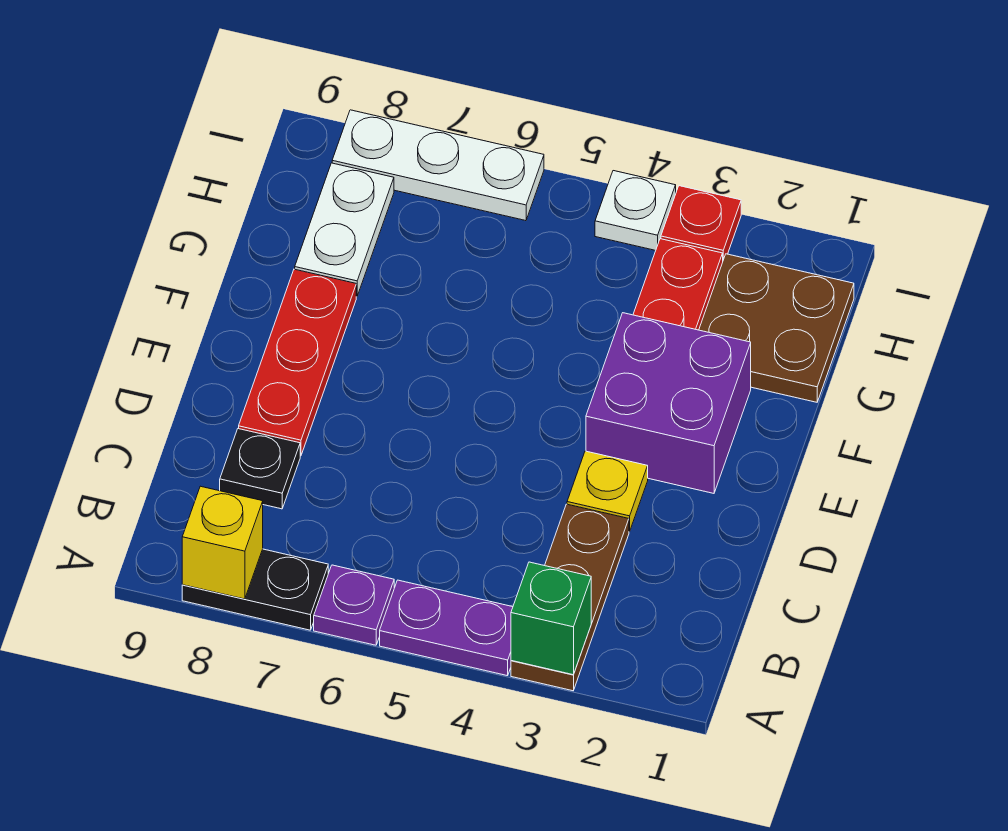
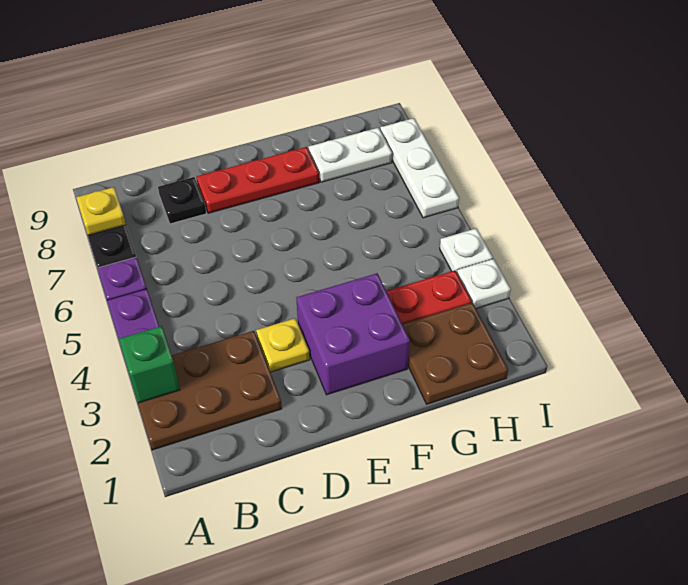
brown plate A3:C3 level 1 -> brown plate A2:C3 level 1
yellow brick A8 level 2 -> yellow plate A8 level 2
red plate I3 level 1 -> white plate I3 level 1

